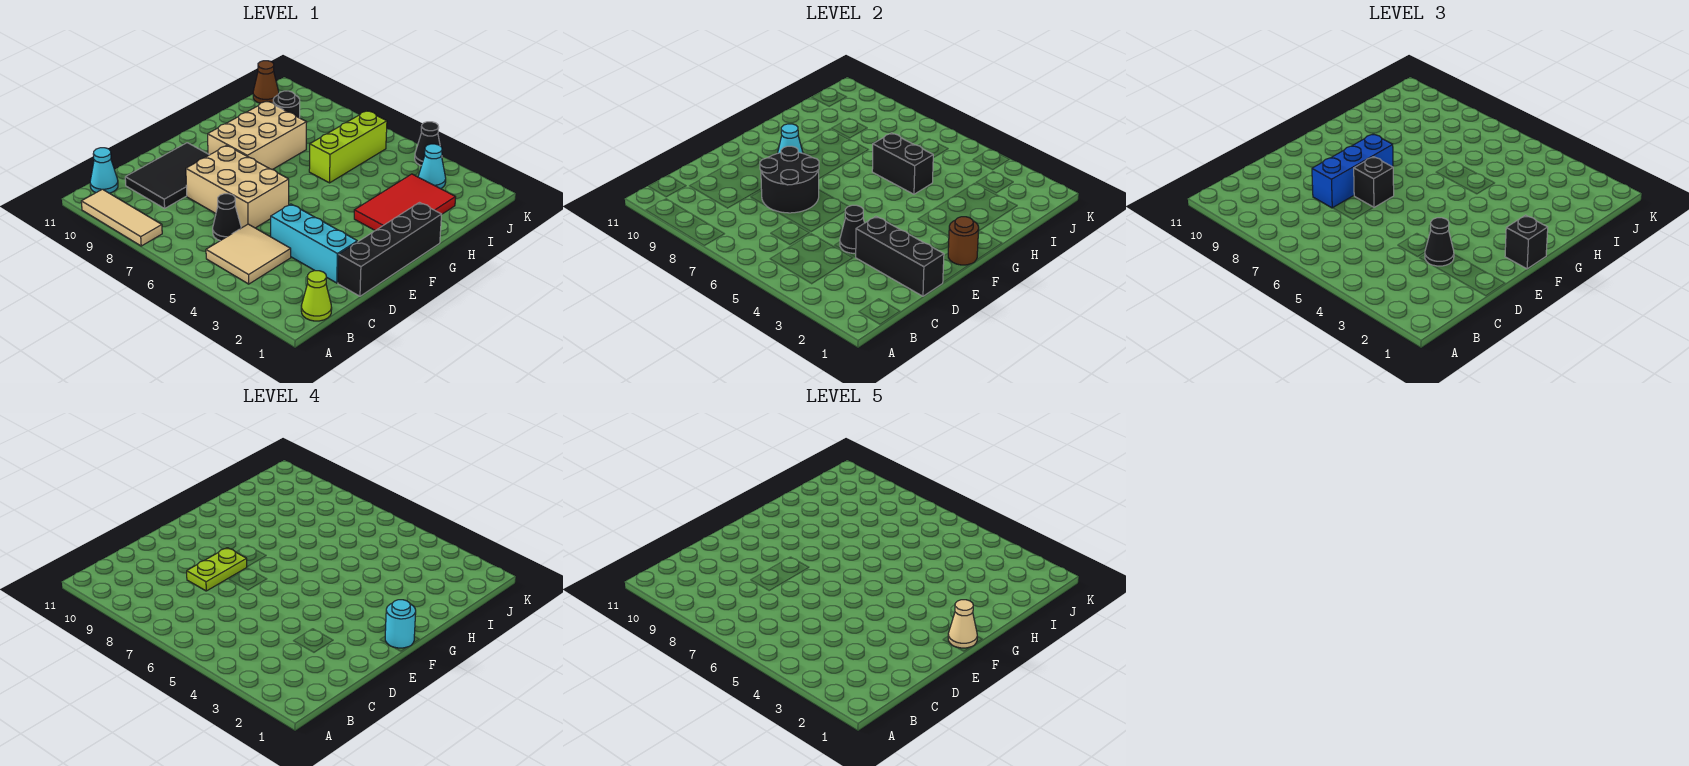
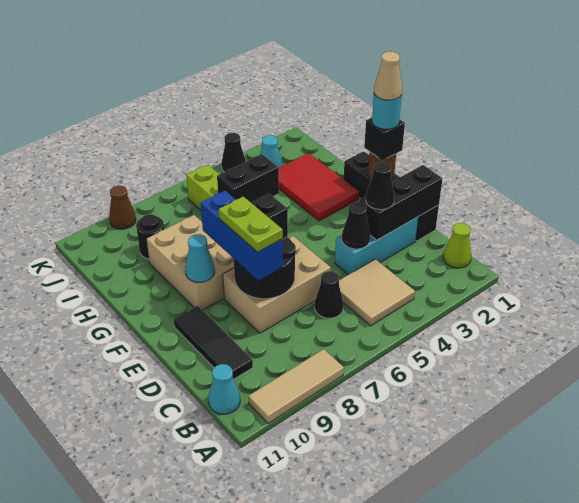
black tile C9:E10 level 1 -> black tile C10:E10 level 1
brown cone J11 level 1 -> brown cone K9 level 1

